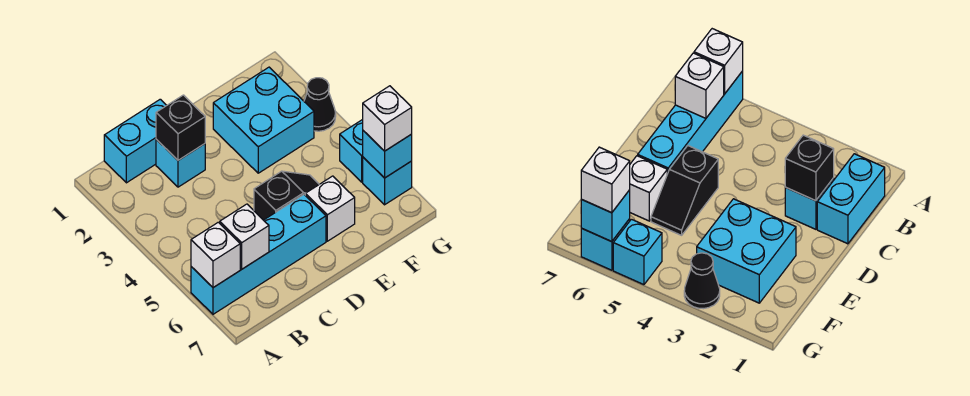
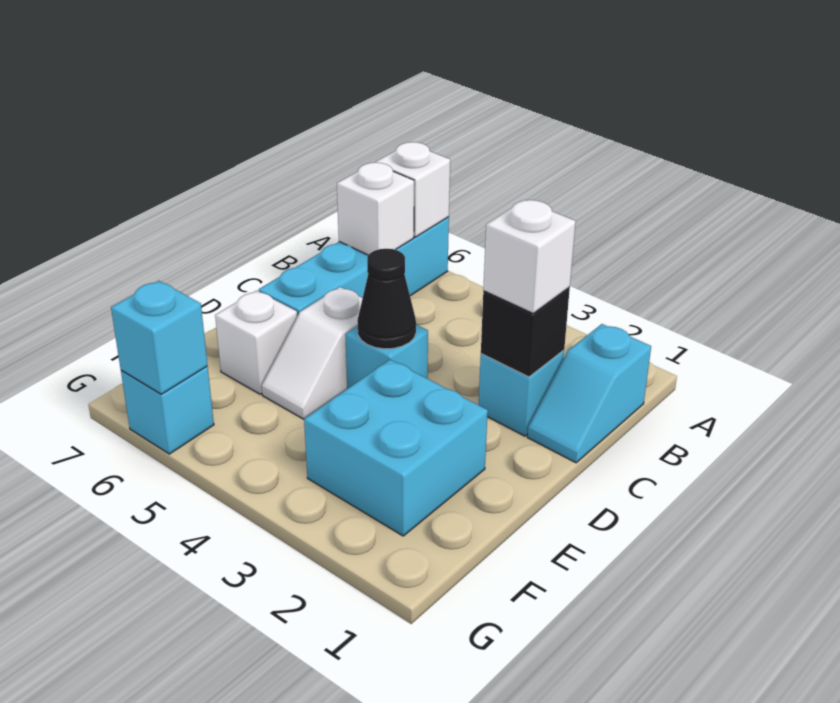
cyan brick B1:C1 level 1 -> cyan slope B1:C1 level 1 top B
black slope D5:E5 level 1 top D -> white slope D5:E5 level 1 top D
black cone G3 level 1 -> black cone D4 level 2
cyan brick G5 level 1 -> cyan brick D4 level 1
white brick G6 level 3 -> white brick C2 level 3

